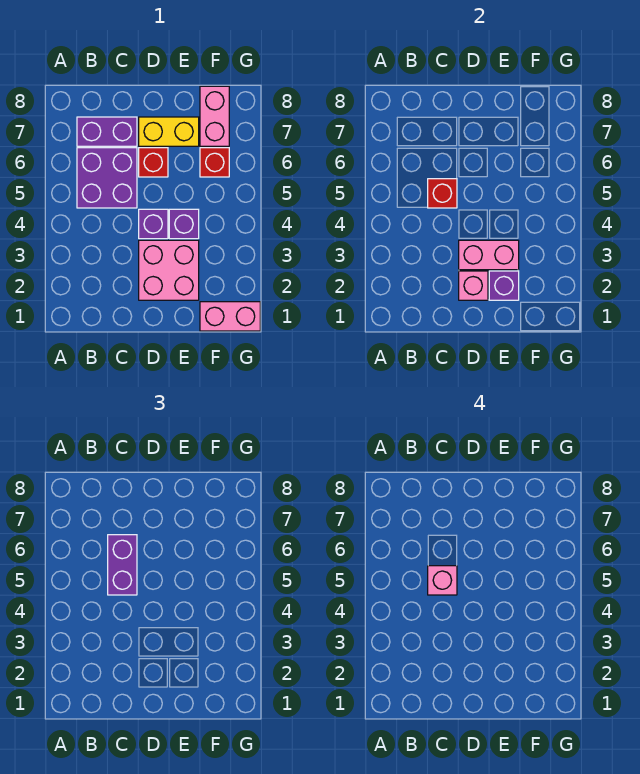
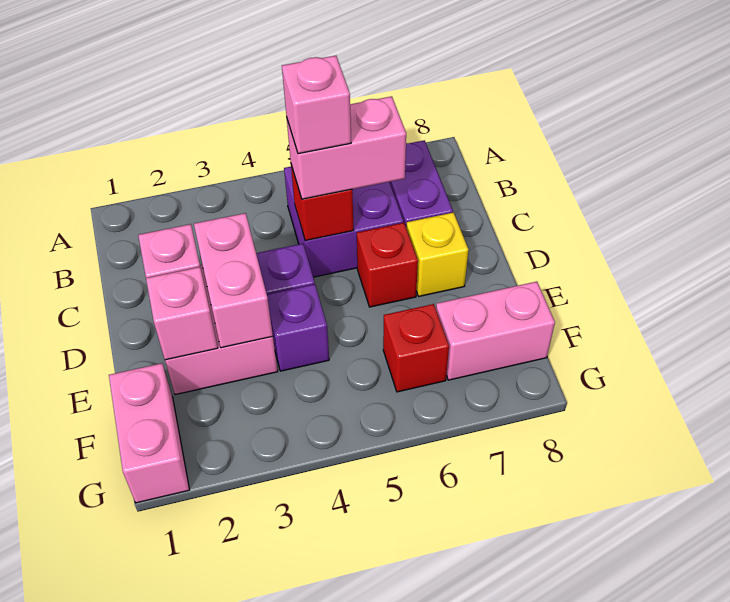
purple brick C5:C6 level 3 -> pink brick C5:C6 level 3
yellow brick D7:E7 level 1 -> yellow brick D7 level 1
purple brick E2 level 2 -> pink brick E2 level 2

